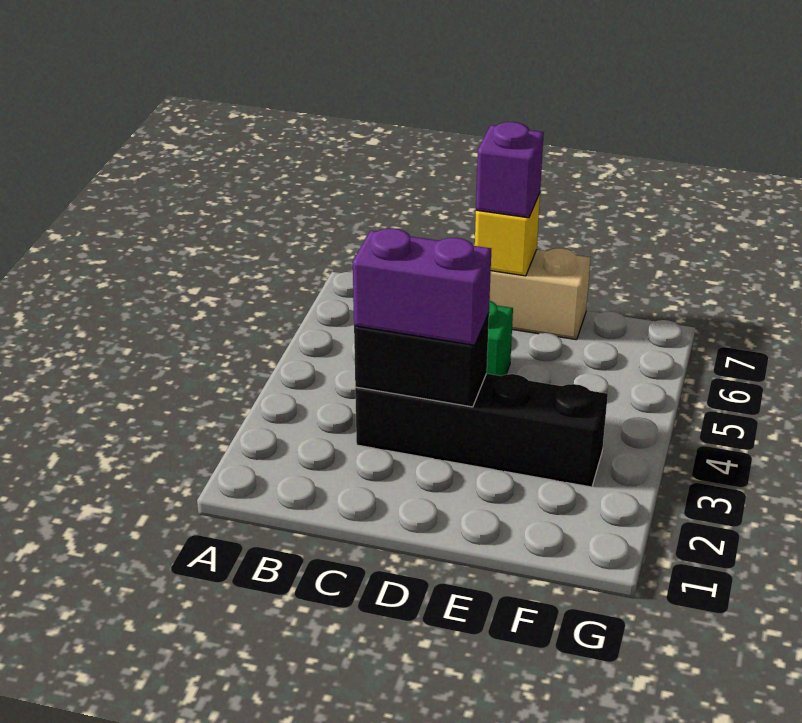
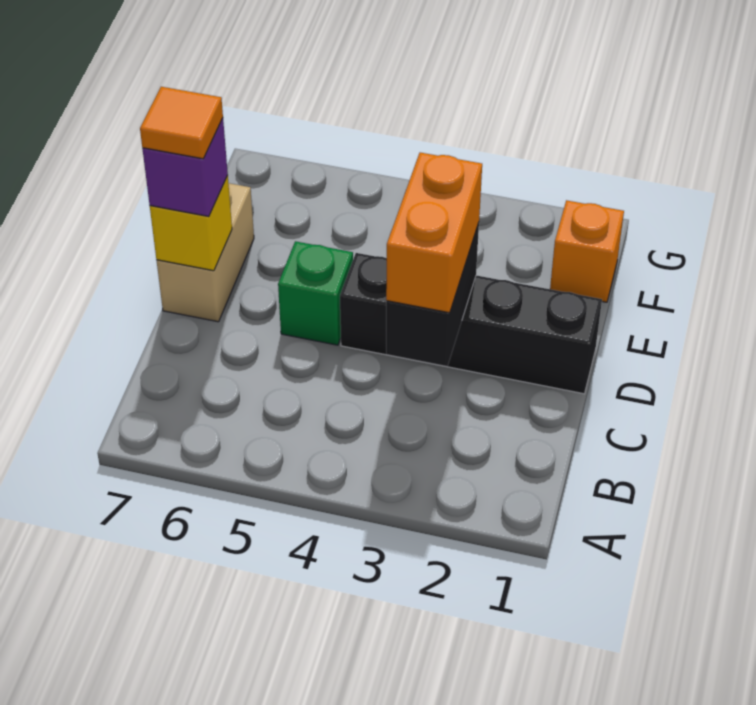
black brick C3:F3 level 1 -> black brick D1:D4 level 1
purple brick C3:D3 level 3 -> orange brick C3:D3 level 3
none -> orange tile D7 level 4
none -> orange brick F1 level 1

